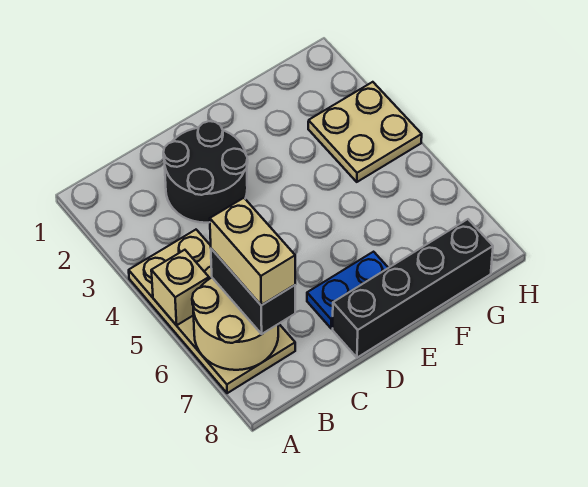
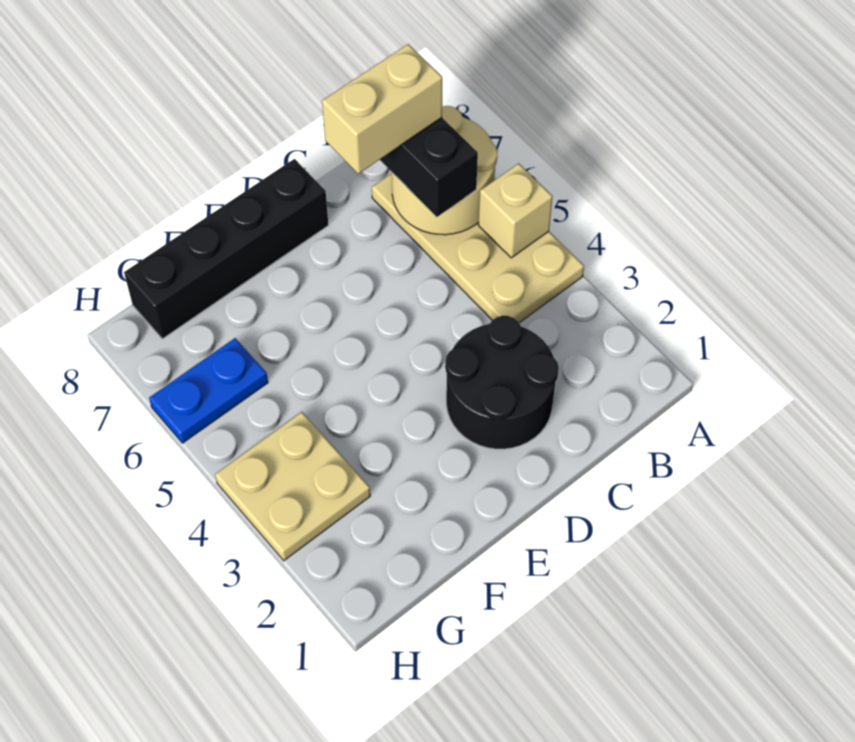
tan brick B6:B7 level 4 -> tan brick B7:C7 level 4
blue plate D7:E7 level 1 -> blue plate G6:H6 level 1

